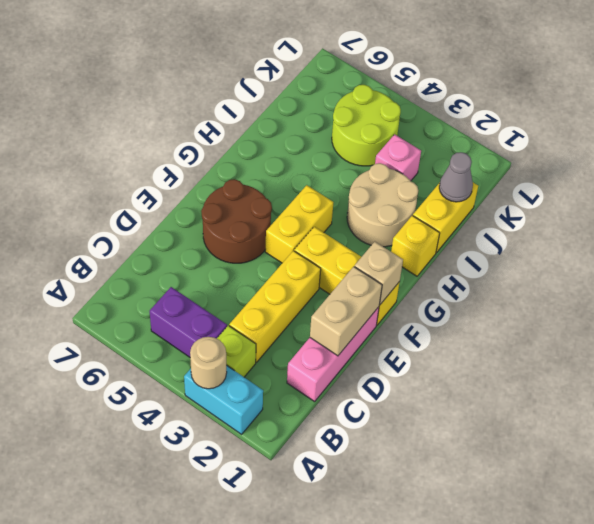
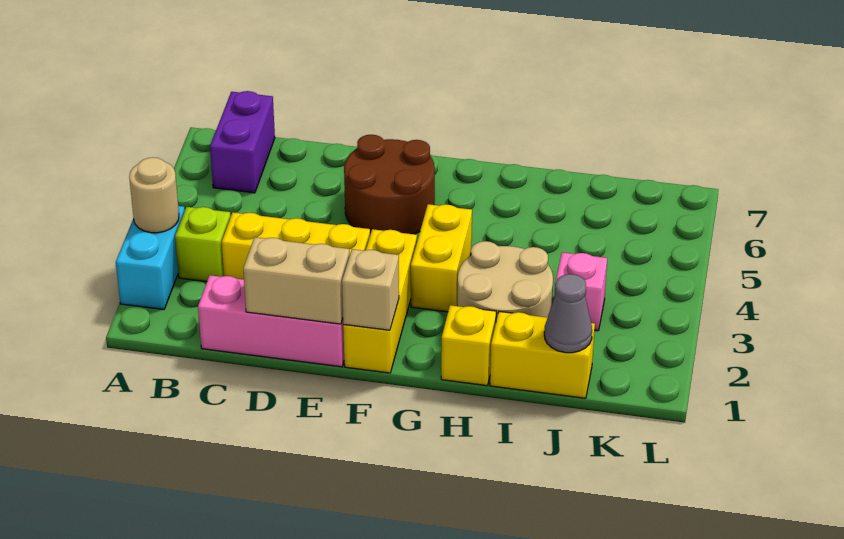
purple brick B4:B5 level 1 -> purple brick B6:B7 level 1
yellow brick F4:G4 level 1 -> yellow brick G3:G4 level 1
lime round brick J4:K5 level 1 -> none

